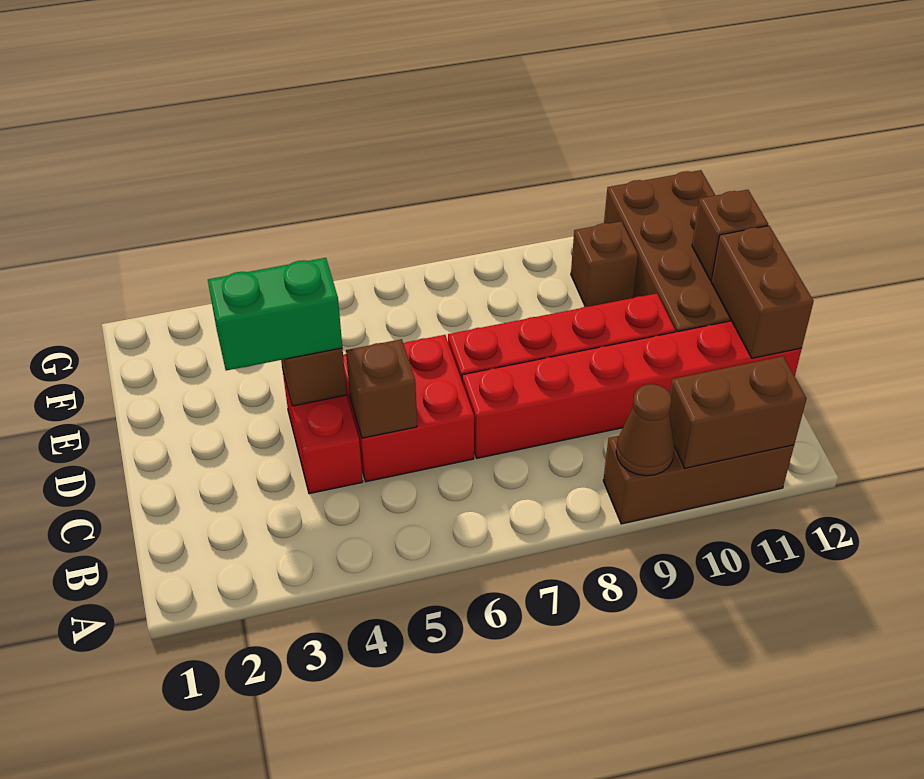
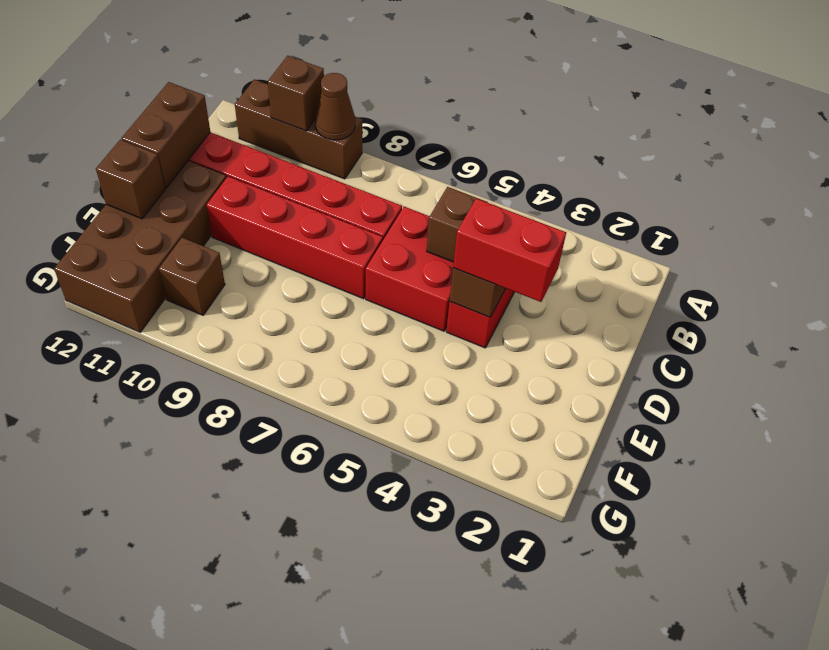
brown brick A10:A11 level 2 -> brown brick A10 level 2
green brick D3:D4 level 3 -> red brick D3:D4 level 3

